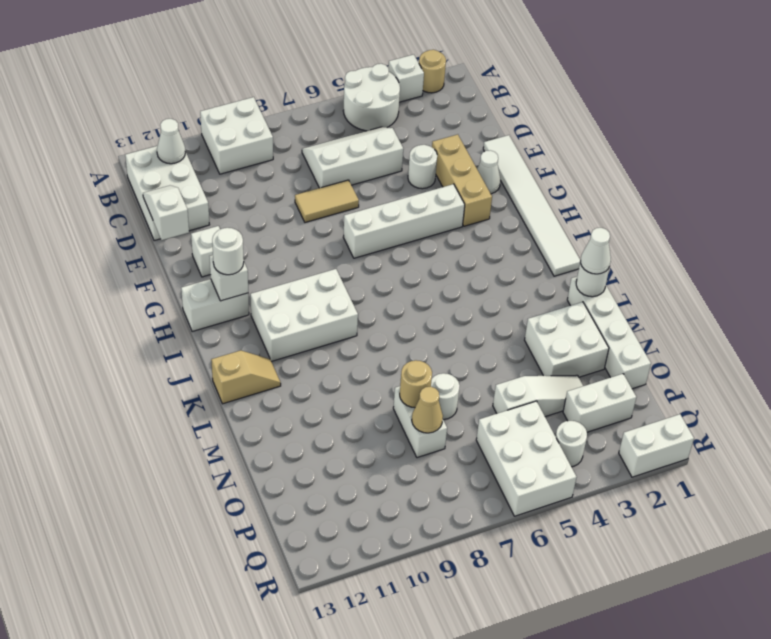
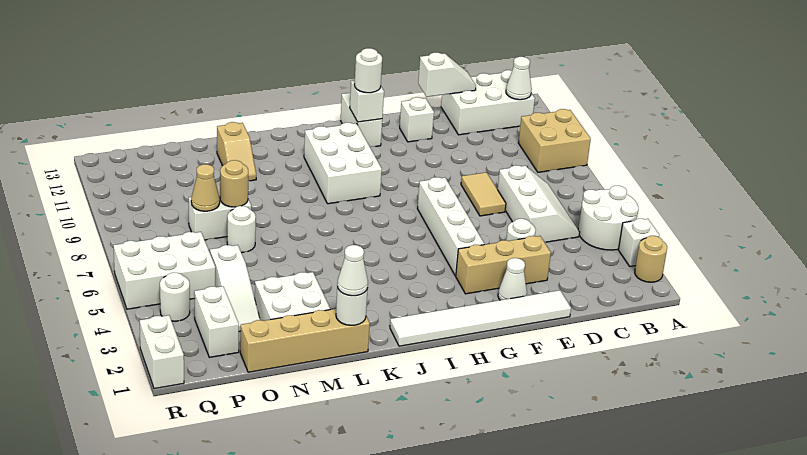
white brick A9:B10 level 1 -> tan brick A9:B10 level 1
tan slope K12:K13 level 1 top 13 -> tan slope M11:M12 level 1 top 12
white brick L1:O1 level 1 -> tan brick L1:O1 level 1

